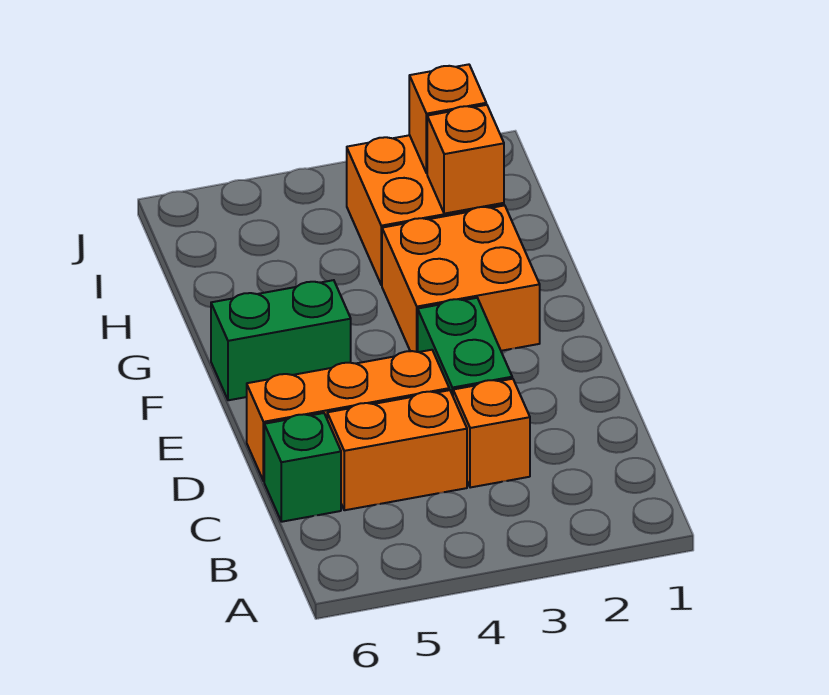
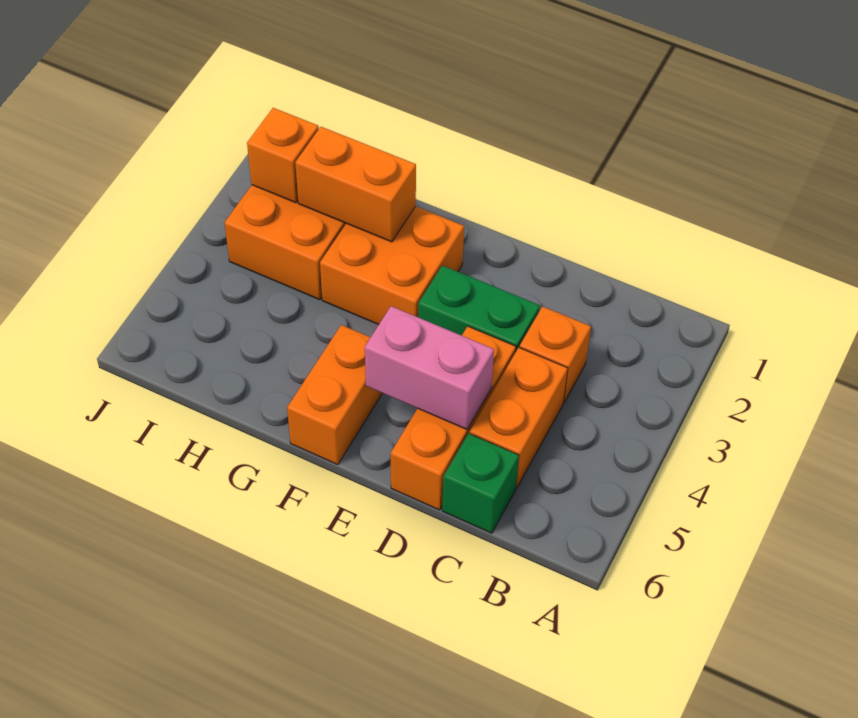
none -> pink brick D5:E5 level 2
green brick F5:F6 level 1 -> orange brick F5:F6 level 1
orange brick H2 level 2 -> orange brick G2:H2 level 2

